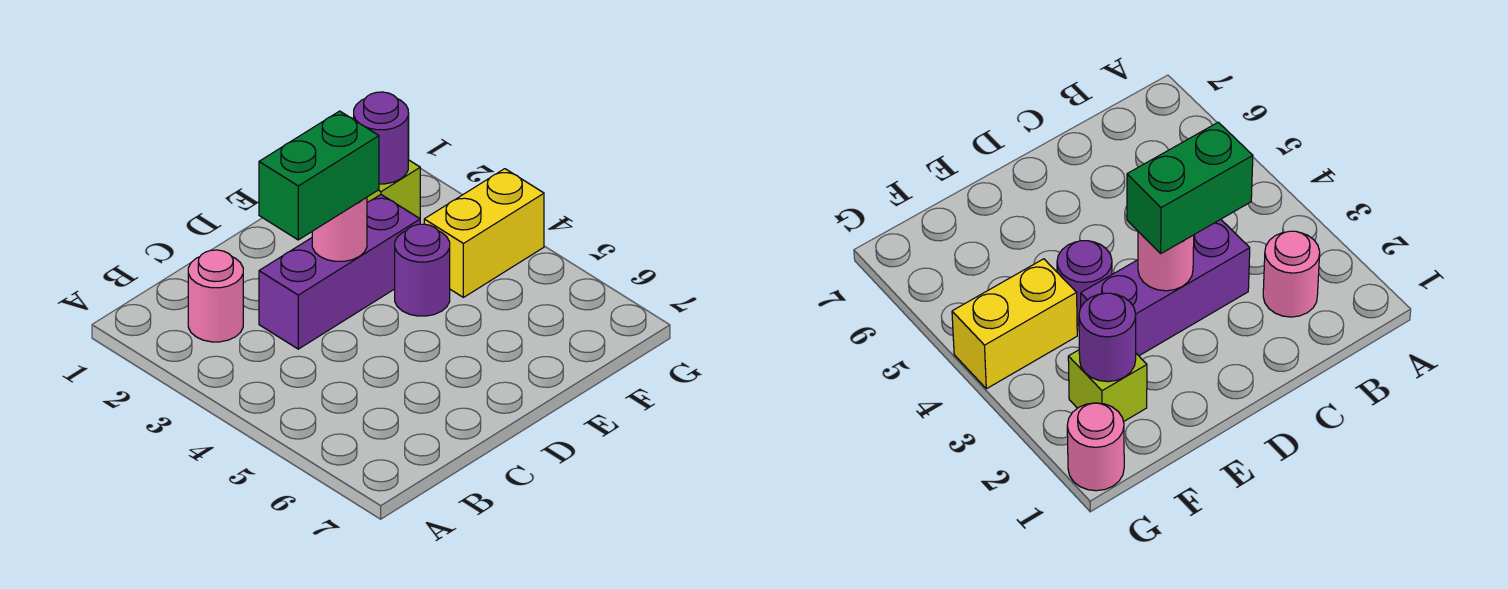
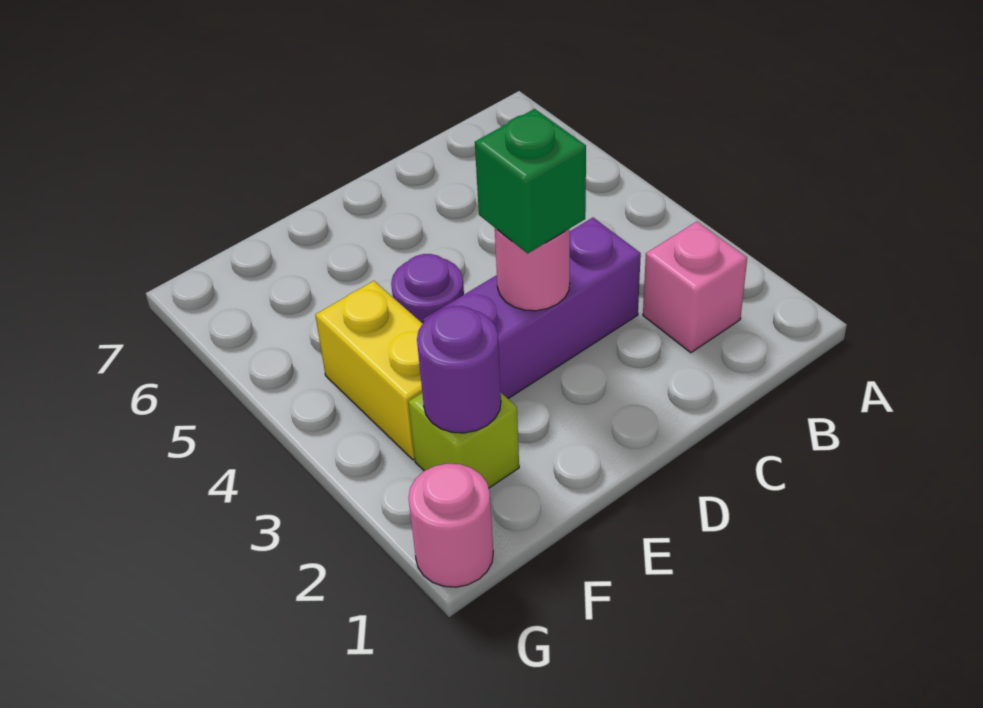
pink round brick B2 level 1 -> pink brick B2 level 1
green brick C3:D3 level 3 -> green brick D3 level 3
yellow brick F4:G4 level 1 -> yellow brick F3:F4 level 1

